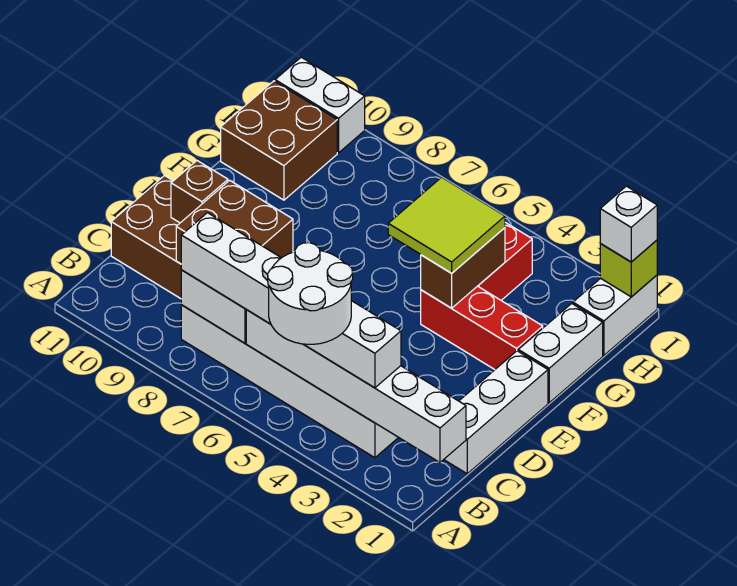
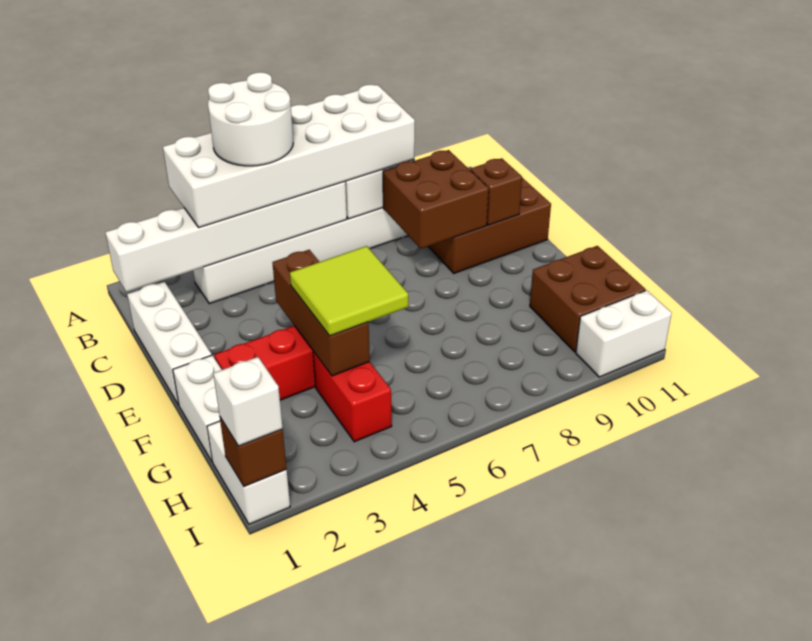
white brick B3:B8 level 3 -> white brick A3:B8 level 3
brown brick F4:G4 level 2 -> brown brick E4:G4 level 2
lime brick I1 level 2 -> brown brick I1 level 2

